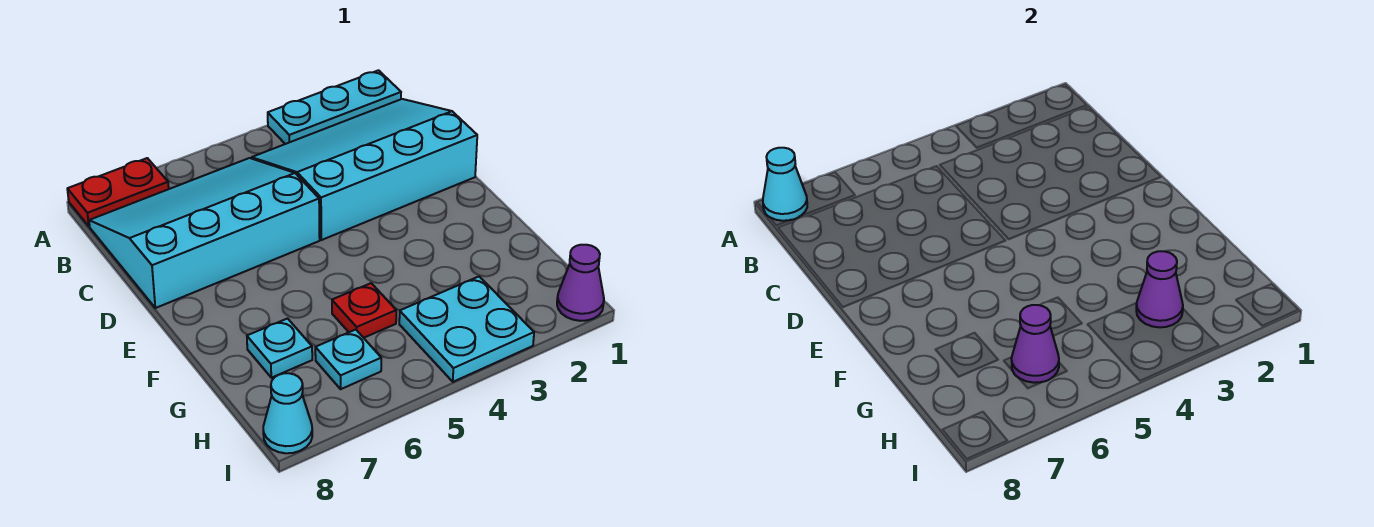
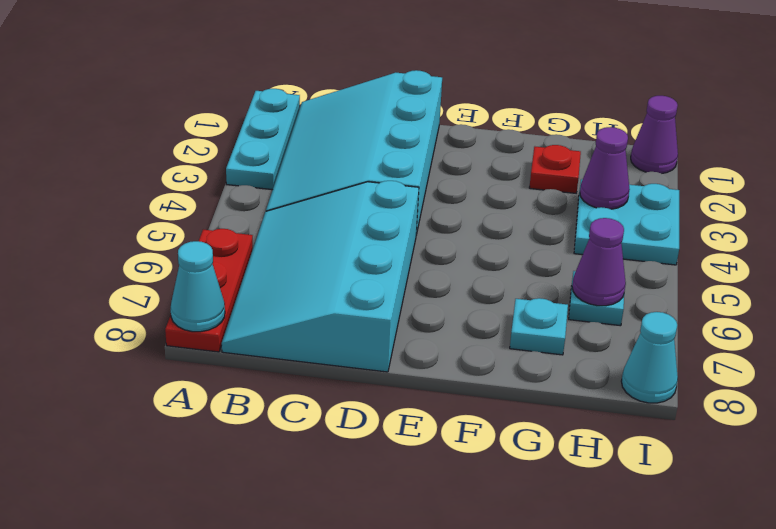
red plate A7:A8 level 1 -> red plate A6:A8 level 1
red plate G5 level 1 -> red plate G2 level 1

